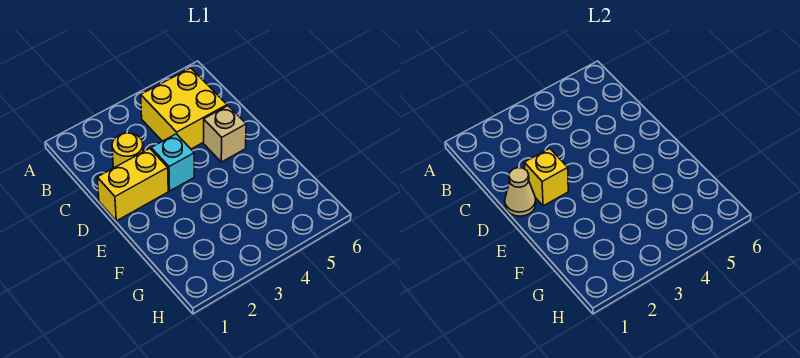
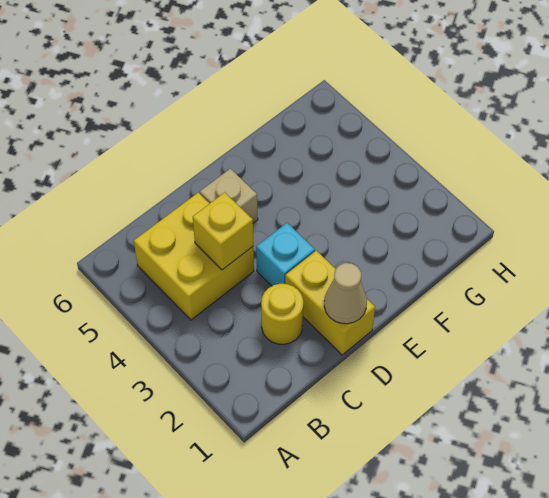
yellow brick D2 level 2 -> yellow brick C4 level 2

